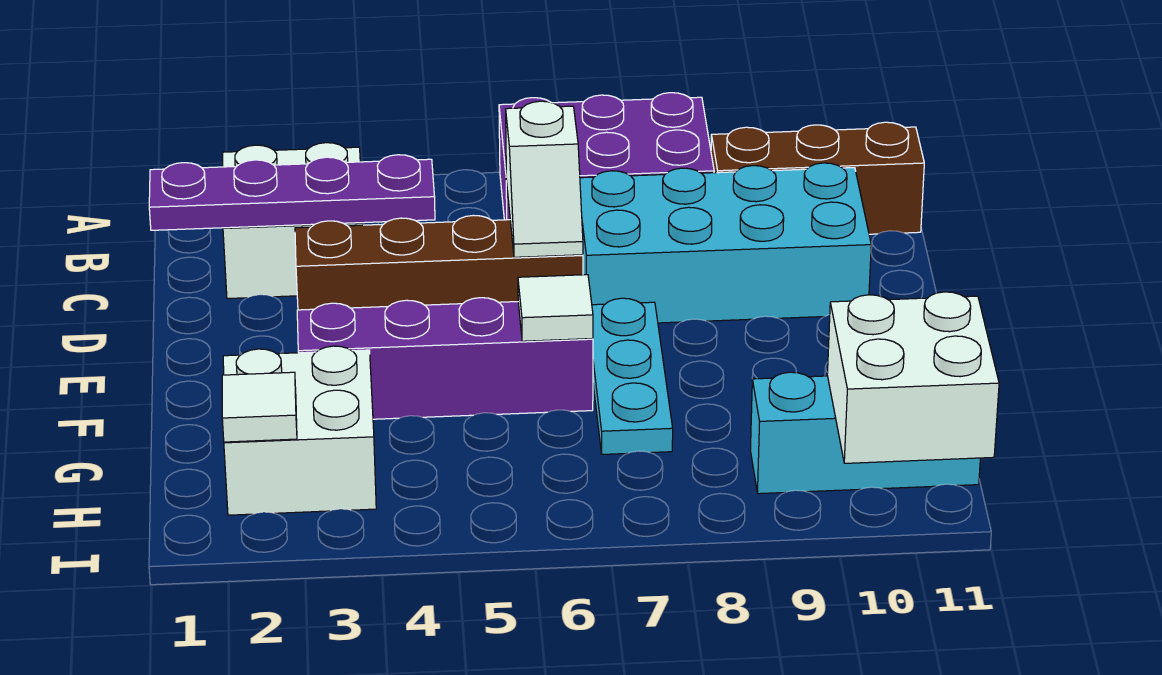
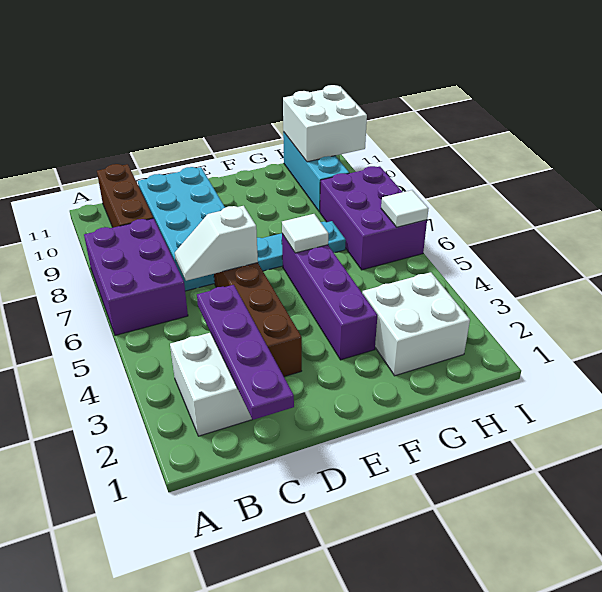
white slope C6:D6 level 2 top C -> white slope C6:D6 level 2 top D
white tile H2 level 2 -> white tile I6 level 2
none -> purple brick H6:I8 level 1

